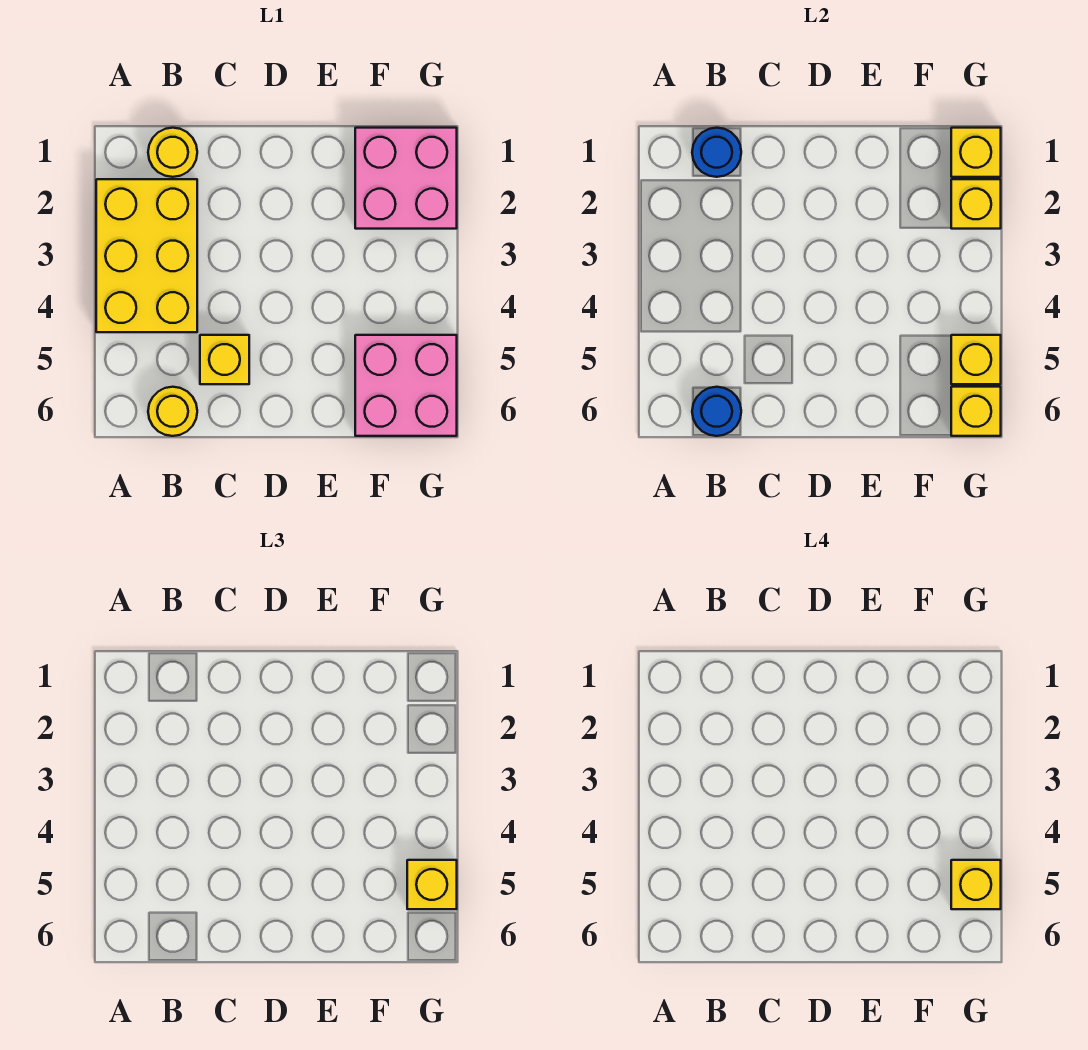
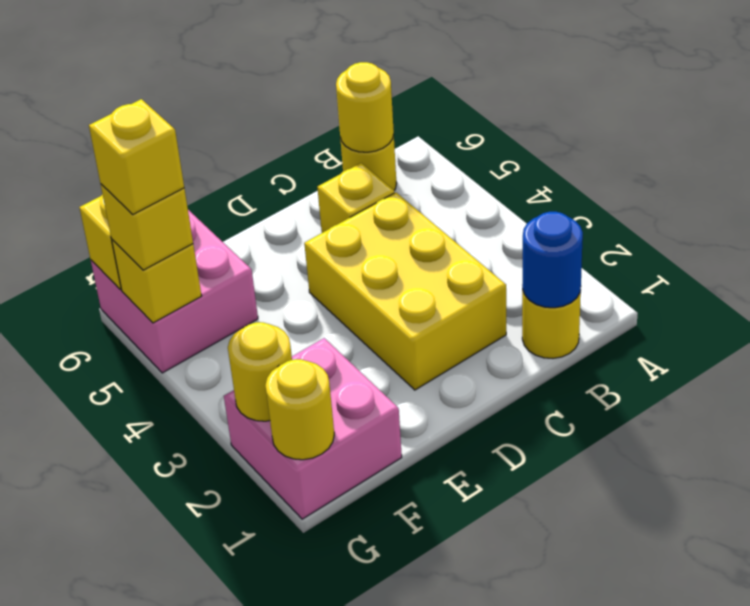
yellow brick A2:B4 level 1 -> yellow brick C2:D4 level 1
blue round brick B6 level 2 -> yellow round brick B6 level 2
yellow brick G1 level 2 -> yellow round brick G1 level 2
yellow brick G2 level 2 -> yellow round brick G2 level 2

